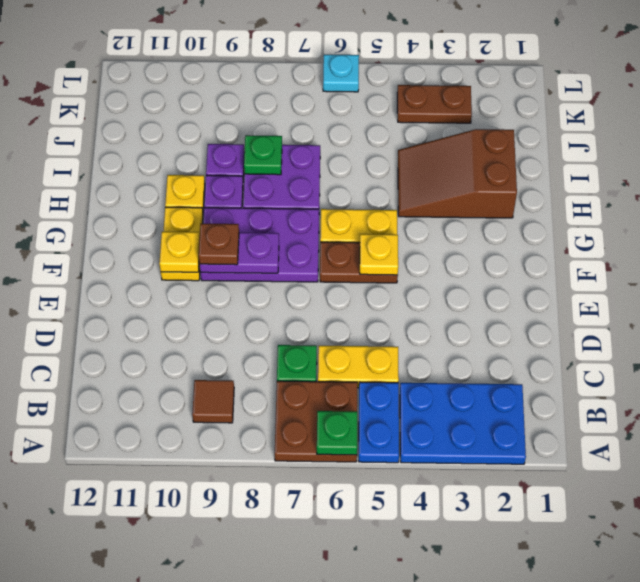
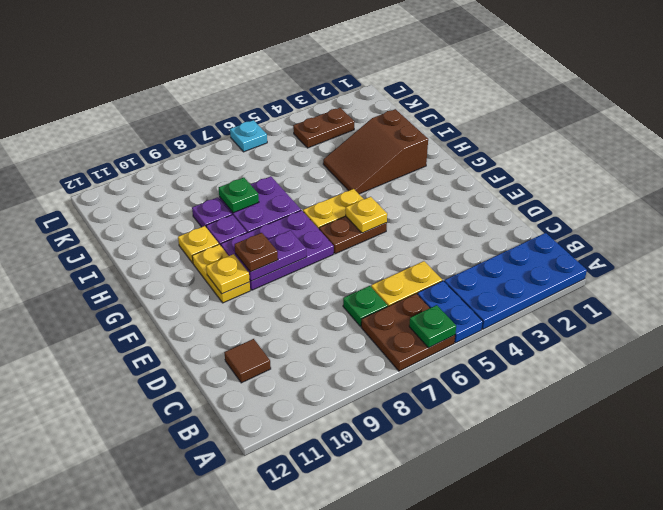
blue plate A2:B4 level 1 -> blue plate A1:B4 level 1
brown tile B9 level 1 -> brown tile C11 level 1

